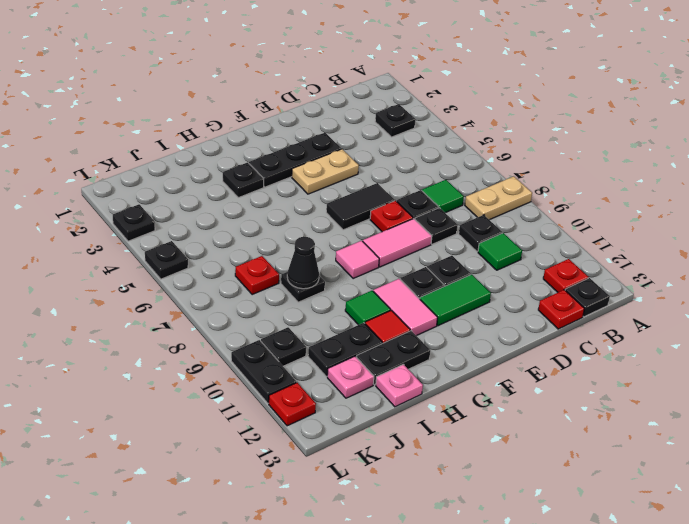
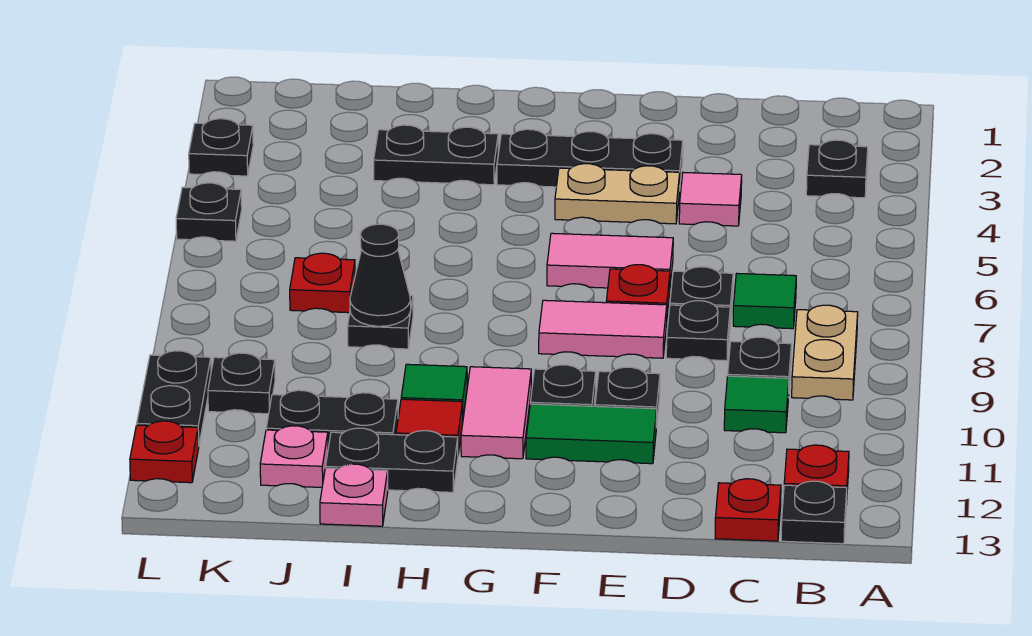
tan plate A8:B8 level 1 -> tan plate B8:B9 level 1
black tile E6:F6 level 1 -> pink tile E6:F6 level 1
pink tile G8 level 1 -> pink tile D4 level 1
black plate H3 level 1 -> black plate H3:I3 level 1

